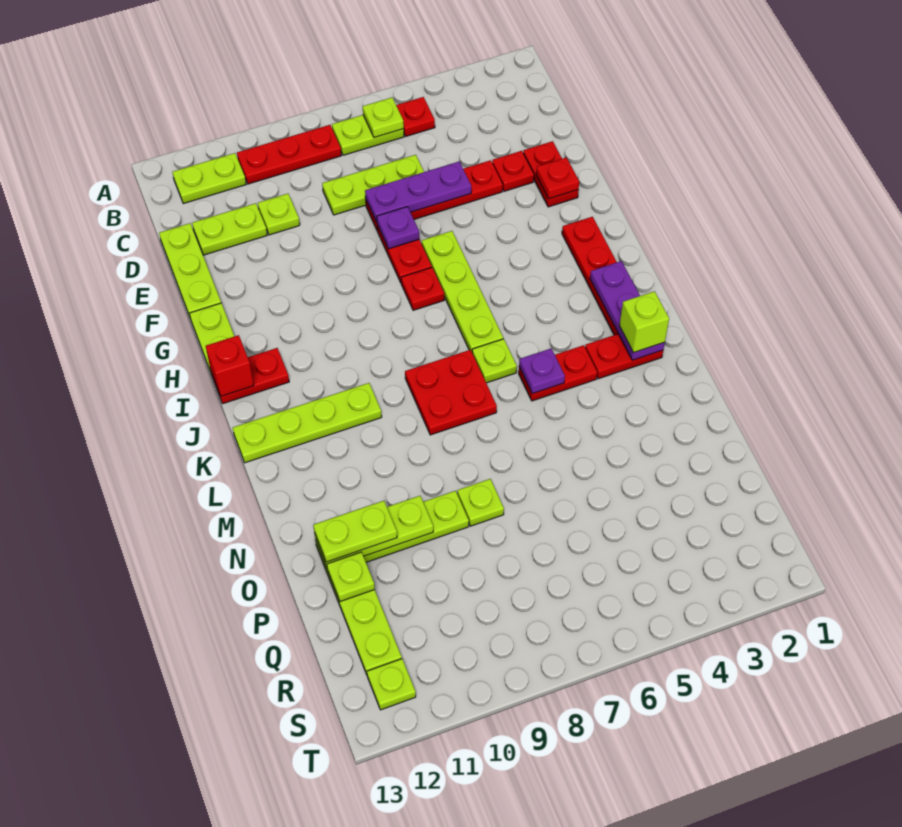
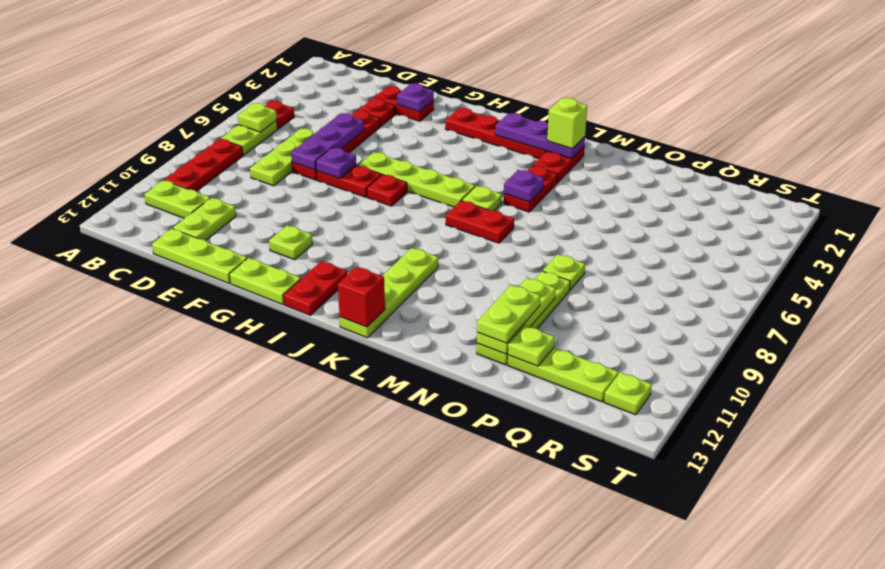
lime plate B11:B12 level 1 -> lime plate B11:C11 level 1
lime plate D10 level 1 -> lime plate G11 level 1
red plate F2 level 2 -> purple plate F2 level 2
red brick I13 level 2 -> red brick K13 level 2
red plate K7:L8 level 1 -> red plate K7:L7 level 1

